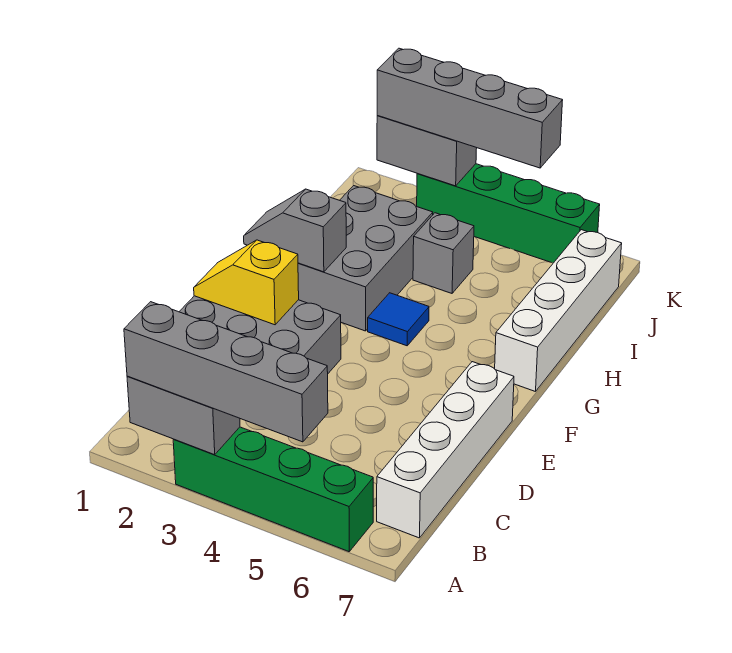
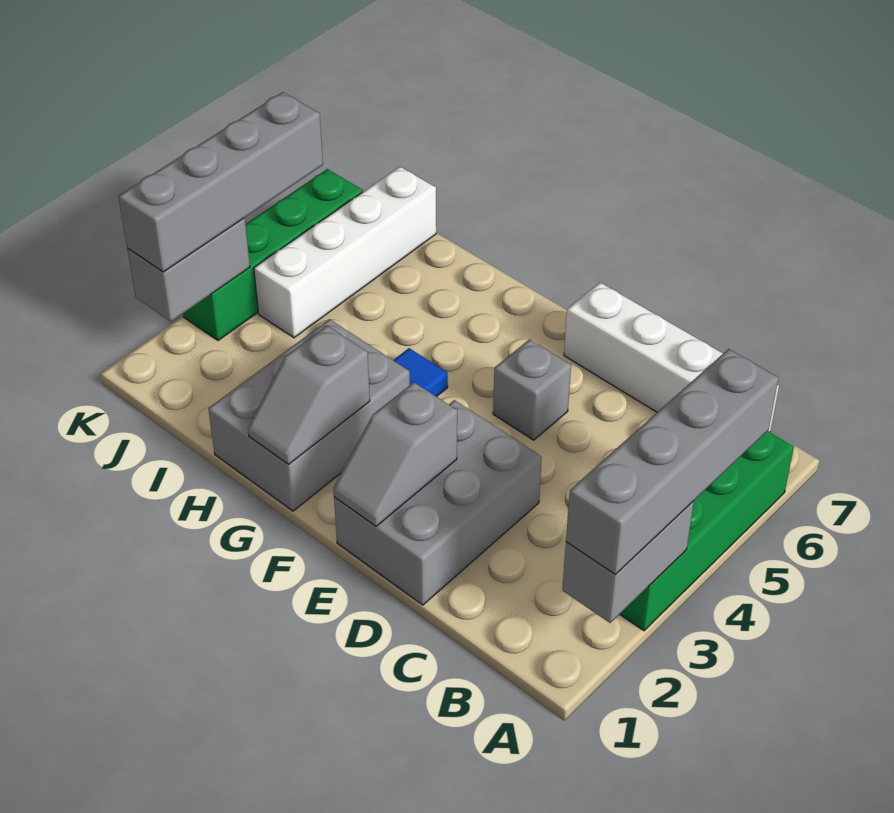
yellow slope E1:E2 level 2 top 2 -> grey slope E1:E2 level 2 top 2
grey brick G2:I3 level 1 -> grey brick G1:H3 level 1
white brick G7:J7 level 1 -> white brick J4:J7 level 1
grey brick I4 level 1 -> grey brick E5 level 1

